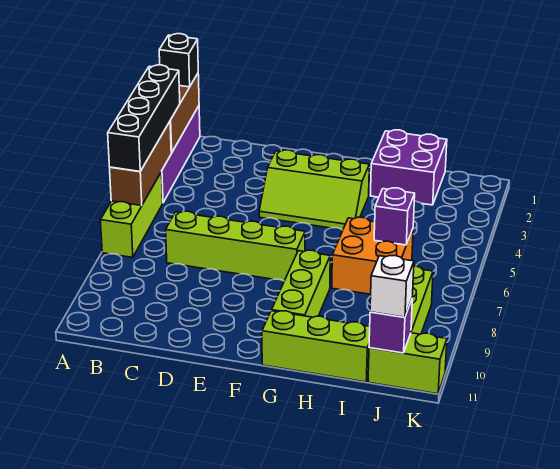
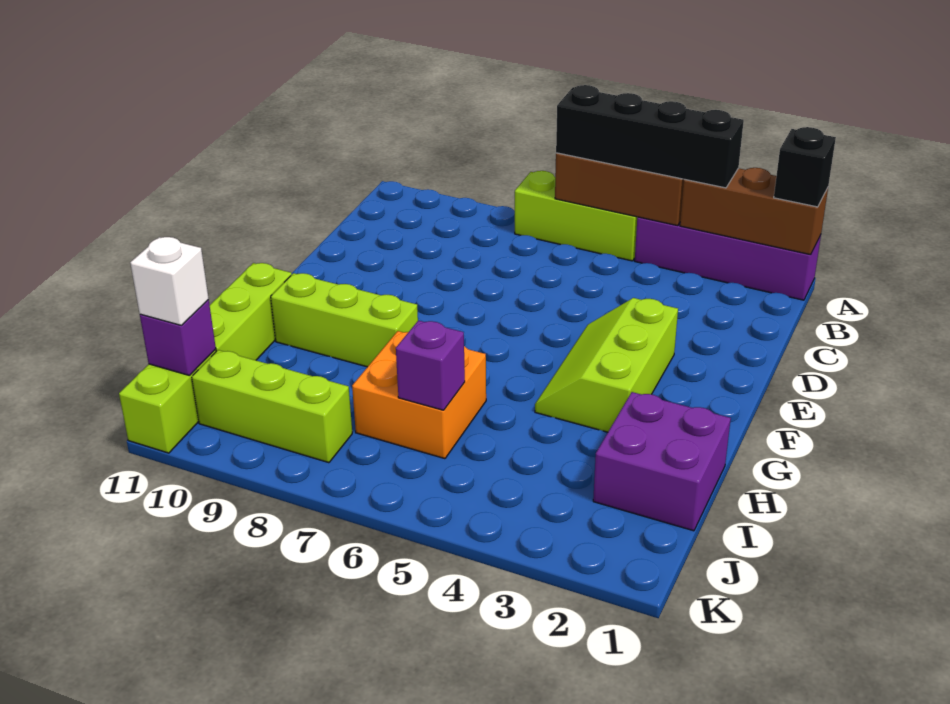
lime brick C7:F7 level 1 -> none

